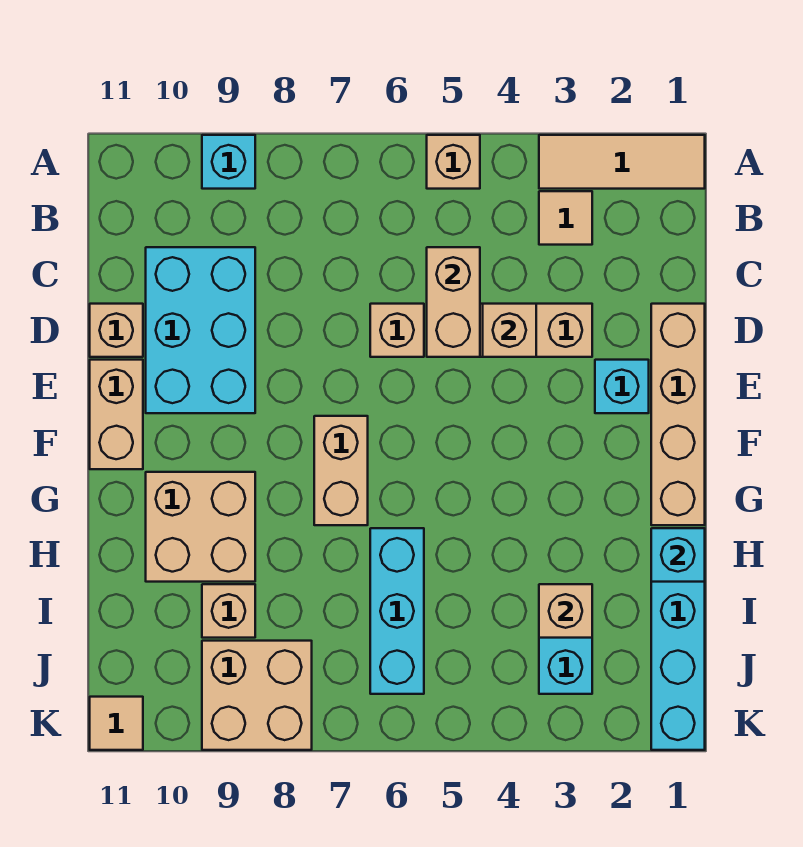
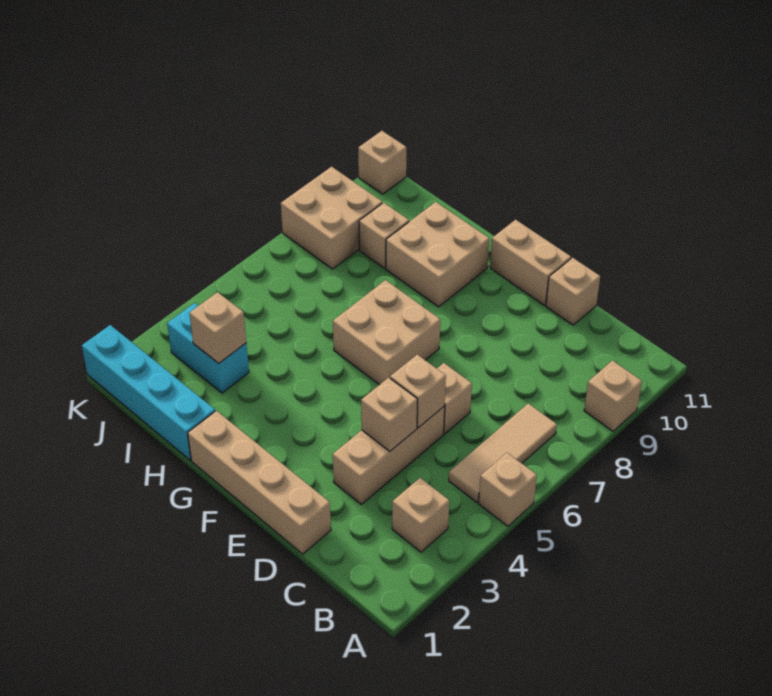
tan tile A1:A3 level 1 -> tan tile B5:B7 level 1
cyan brick A9 level 1 -> tan brick A9 level 1
tan tile B3 level 1 -> tan brick B3 level 1
tan brick C5:D5 level 2 -> tan brick D5 level 2
cyan brick C9:E10 level 1 -> none
cyan brick E2 level 1 -> none
tan brick F7:G7 level 1 -> tan brick F6:G7 level 1
cyan brick H1 level 2 -> none
cyan brick H6:J6 level 1 -> none
tan tile K11 level 1 -> tan brick K11 level 1

